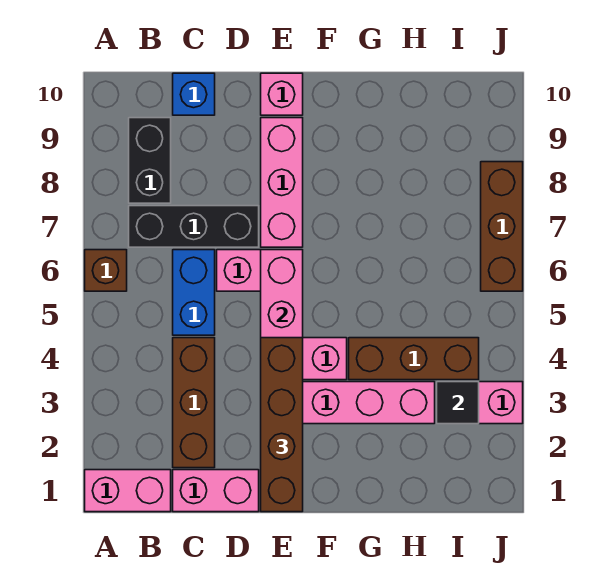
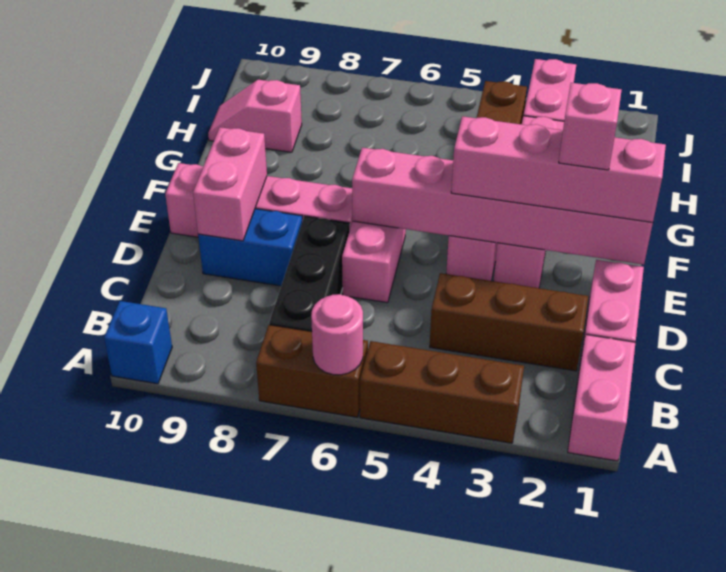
brown brick A6 level 1 -> brown brick A6:A7 level 1
none -> pink round brick A6 level 2
black brick B8:B9 level 1 -> none
blue brick C5:C6 level 1 -> blue brick D8:D9 level 1
blue brick C10 level 1 -> blue brick A10 level 1
none -> pink brick D9:E9 level 2
brown brick E1:E4 level 3 -> pink brick E1:E4 level 3
none -> pink brick E2 level 4
none -> pink slope H9:H10 level 1 top 9
black tile I3 level 2 -> none
brown brick J6:J8 level 1 -> brown brick A3:A5 level 1

